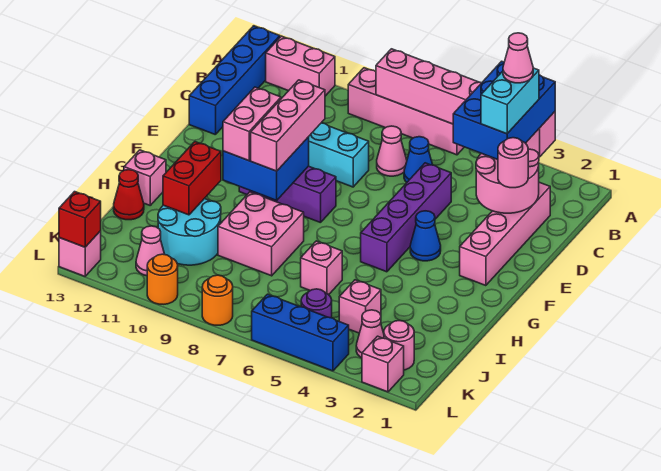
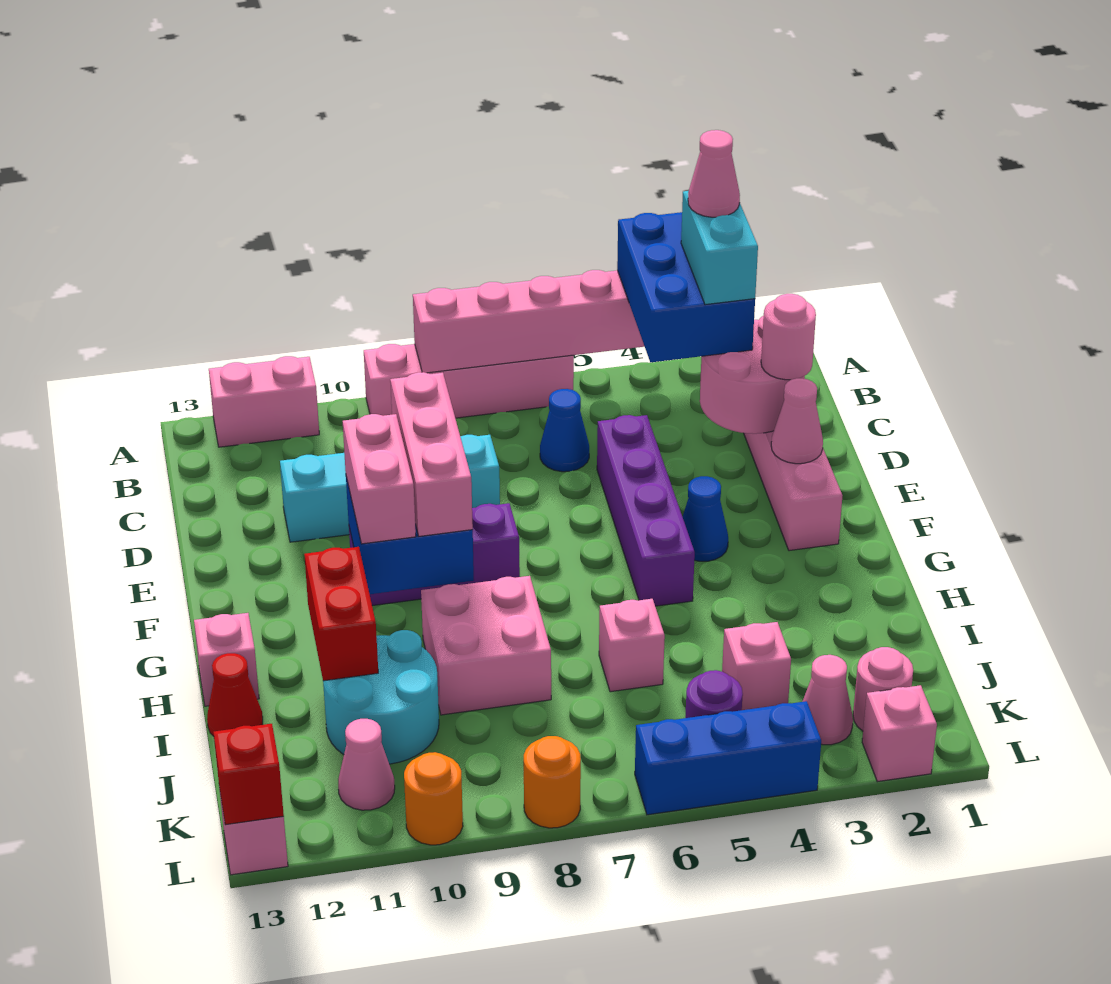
blue brick A13:D13 level 1 -> none
pink cone C7 level 1 -> pink cone E2 level 2

